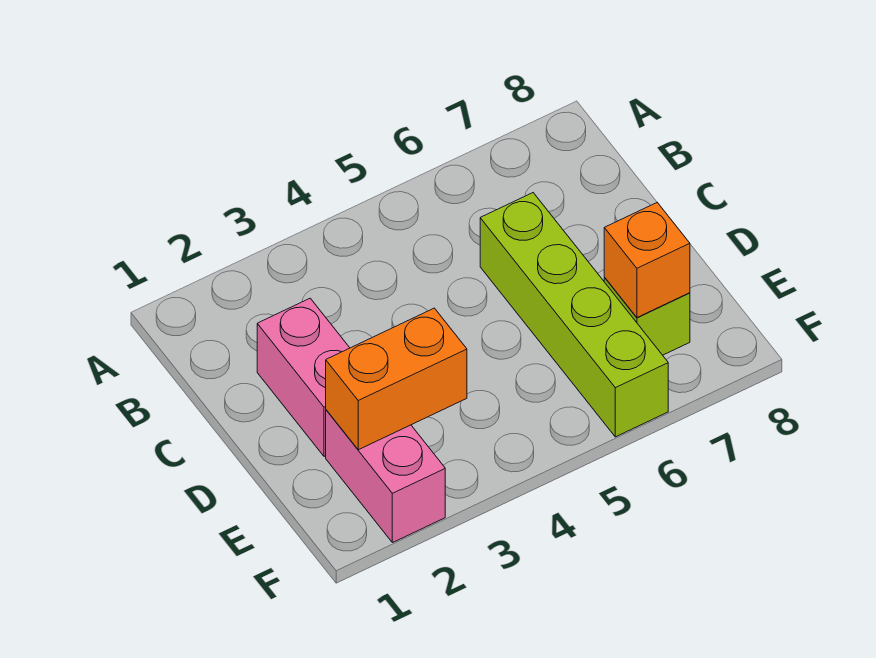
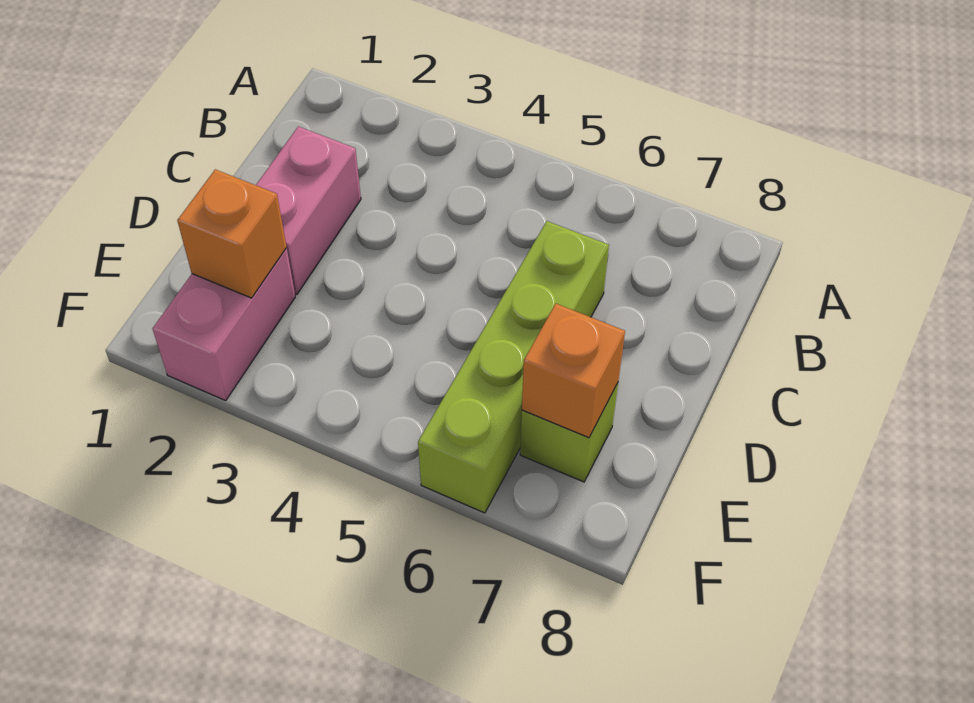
orange brick E2:E3 level 2 -> orange brick E2 level 2

